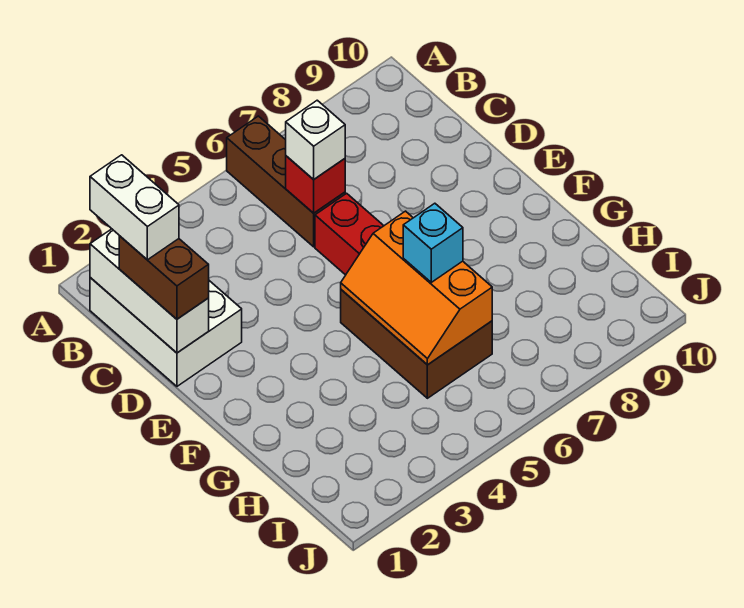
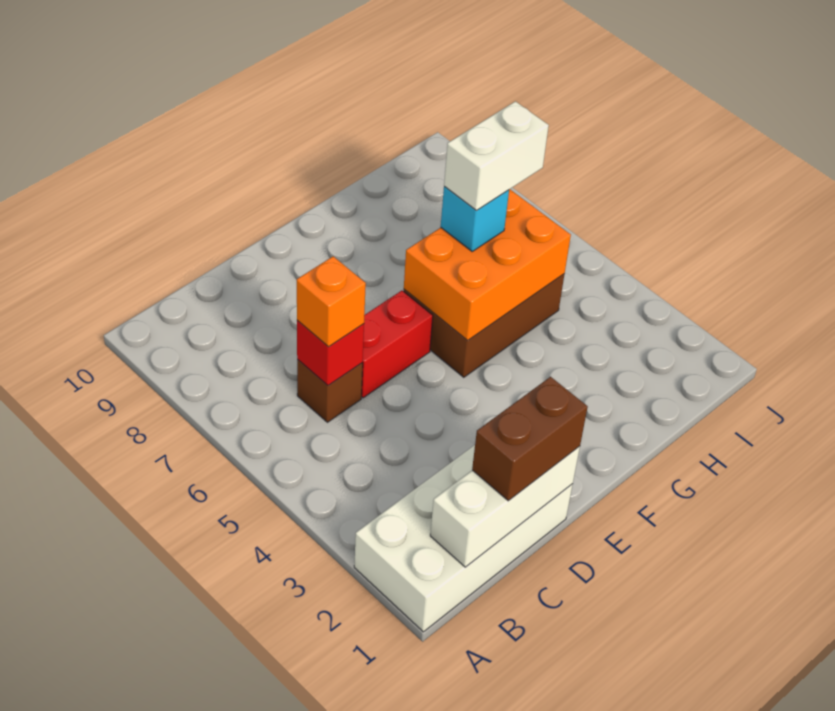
brown brick A6:C6 level 1 -> brown brick C6 level 1
white brick B1:D2 level 1 -> white brick A1:D2 level 1
white brick B1:C1 level 4 -> white brick G6:H6 level 4
white brick C6 level 3 -> orange brick C6 level 3
orange slope F5:H6 level 2 top 6 -> orange brick F5:H6 level 2

